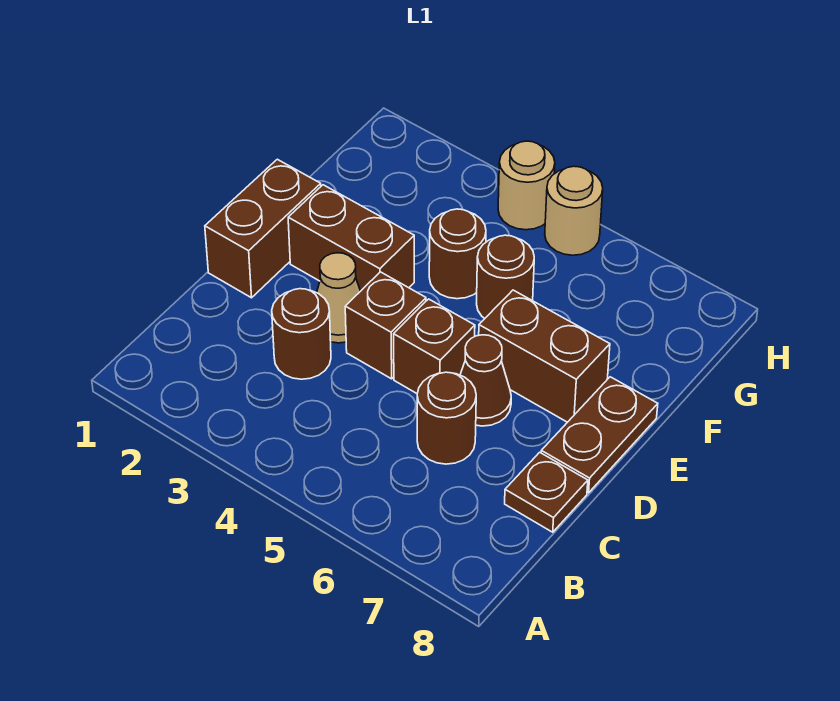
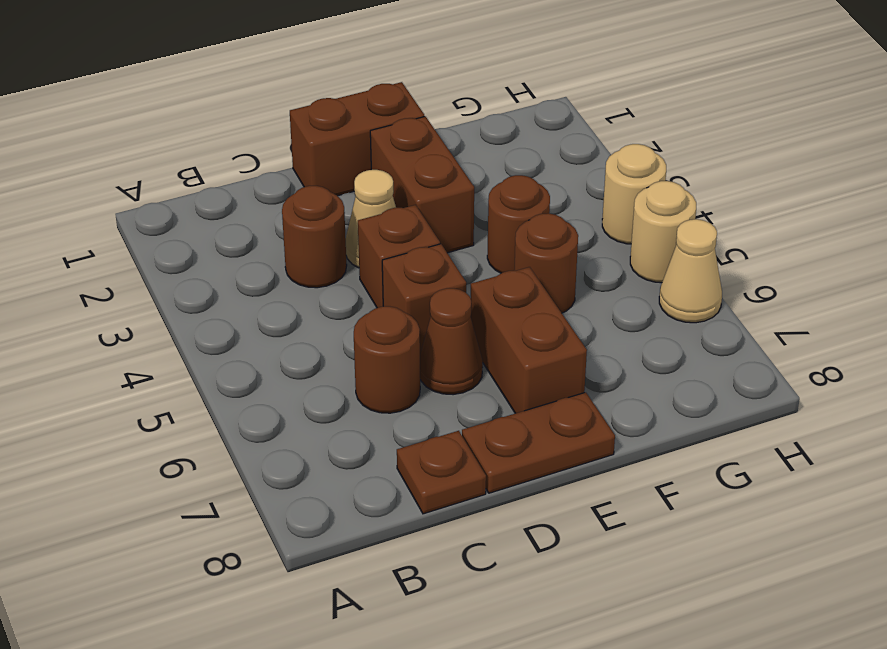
none -> tan cone H6 level 1

